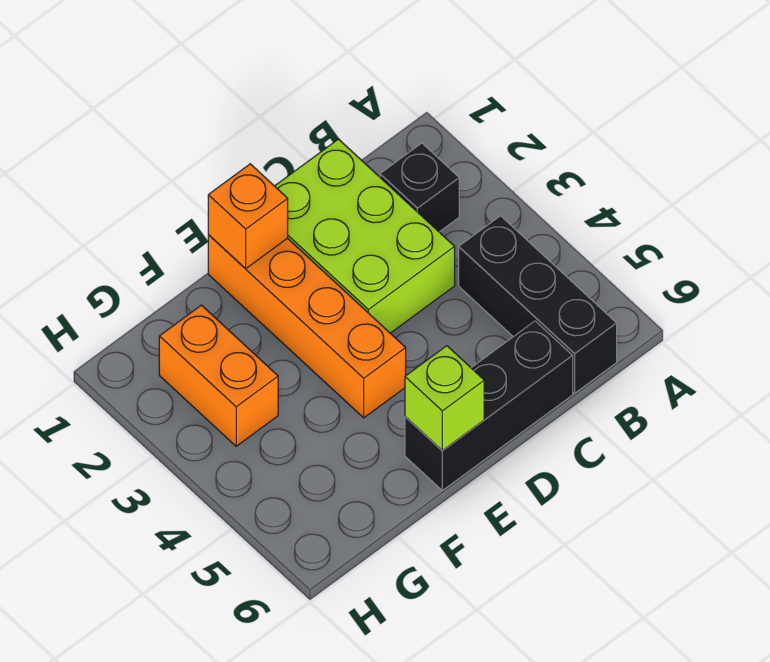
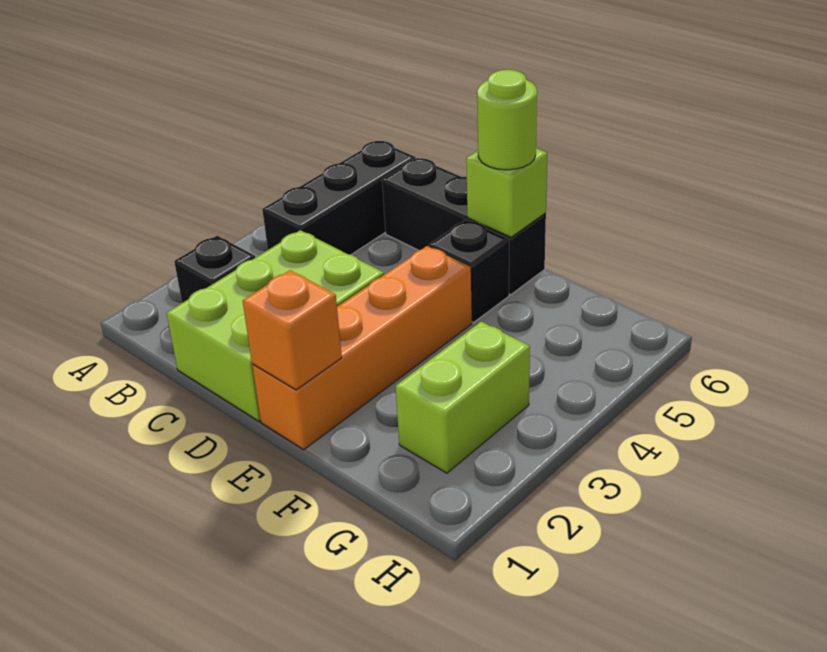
none -> black brick E5 level 1
none -> lime round brick E6 level 3
orange brick G2:G3 level 1 -> lime brick G2:G3 level 1

